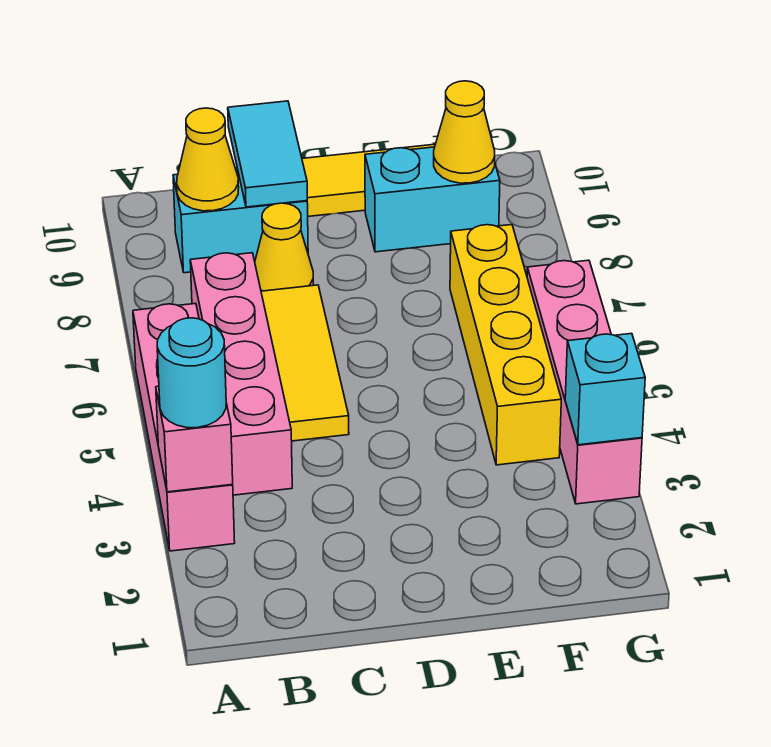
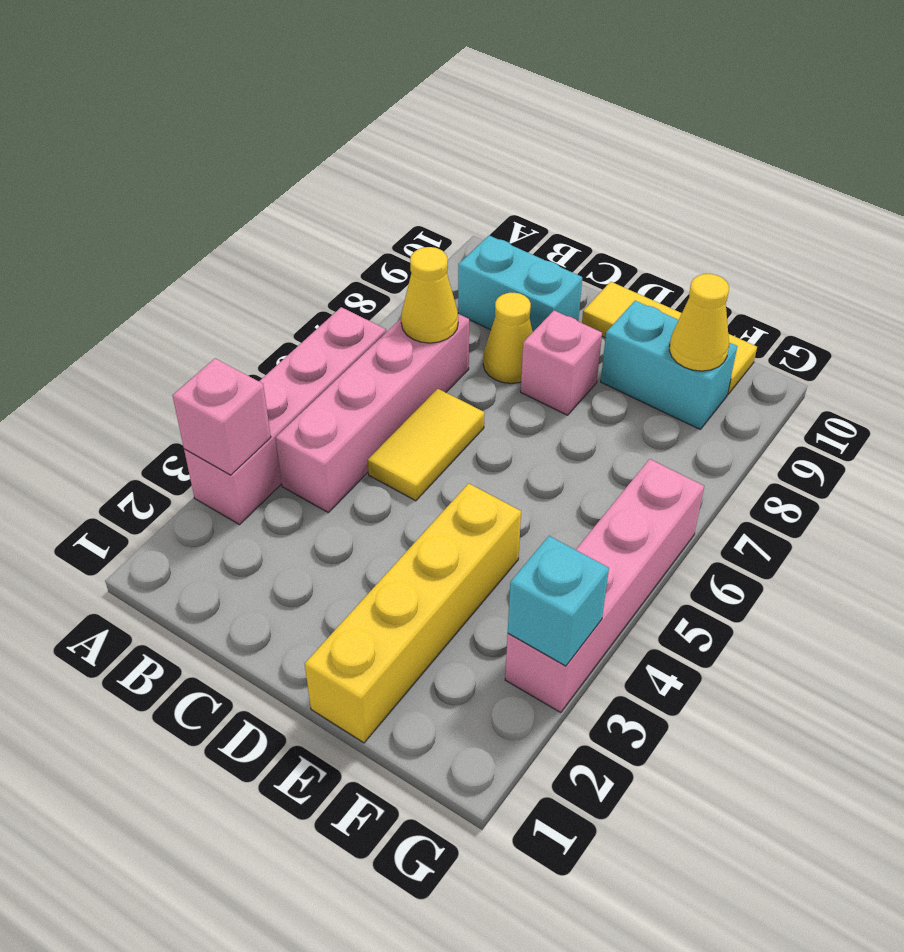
cyan round brick A3 level 3 -> none
yellow cone B9 level 2 -> yellow cone B7 level 2
yellow tile C5:C7 level 1 -> yellow tile C5:C6 level 1
cyan tile C9:C10 level 2 -> none
none -> pink brick D8 level 1
yellow brick F4:F7 level 1 -> yellow brick E1:E4 level 1

